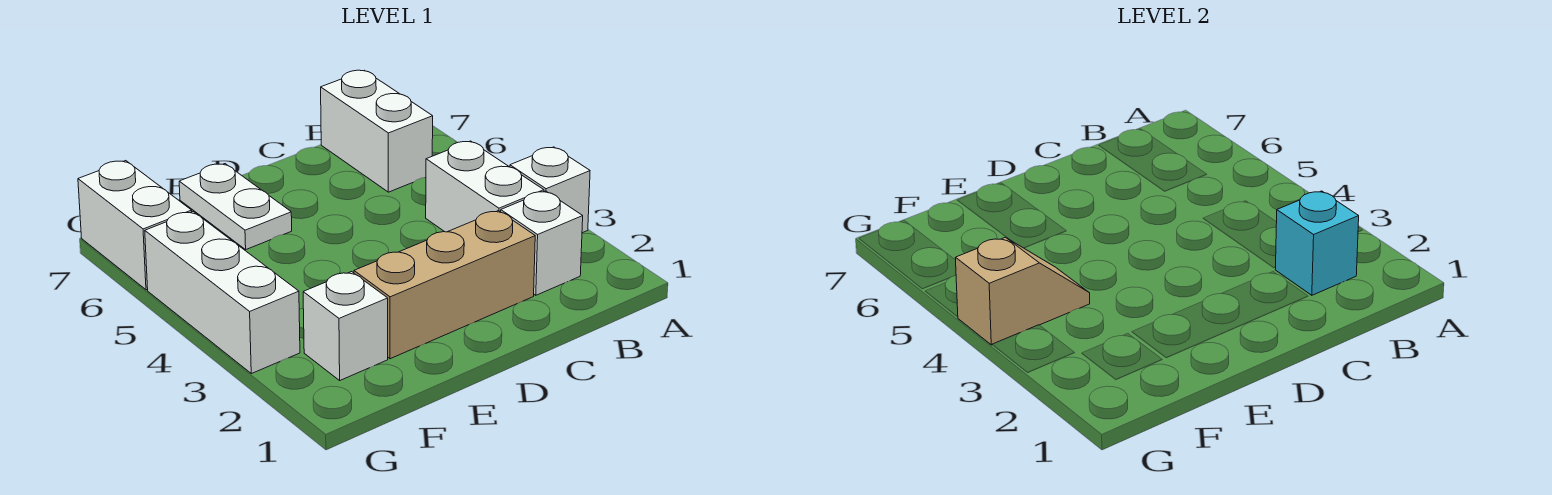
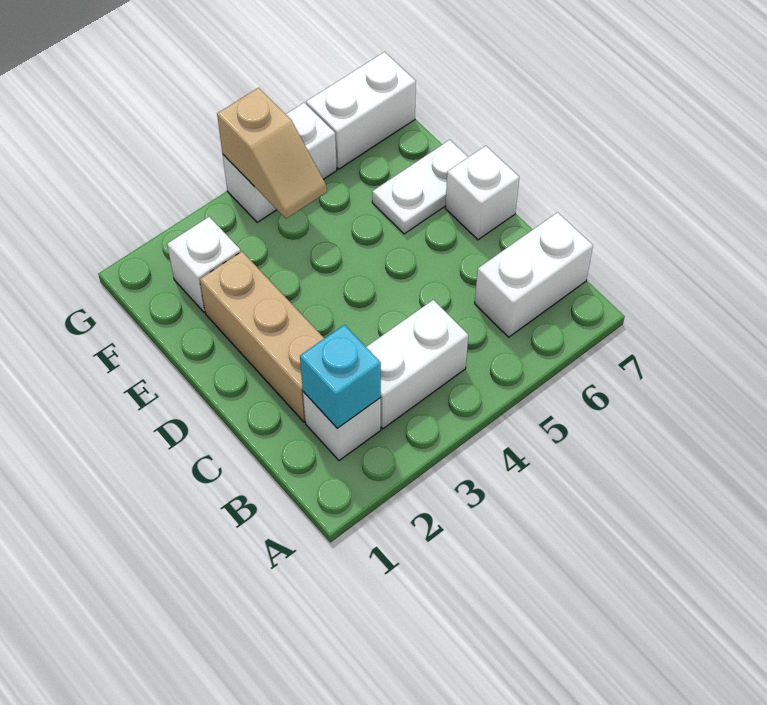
white brick A3 level 1 -> white brick D7 level 1
white brick G3:G5 level 1 -> white brick G4:G5 level 1

